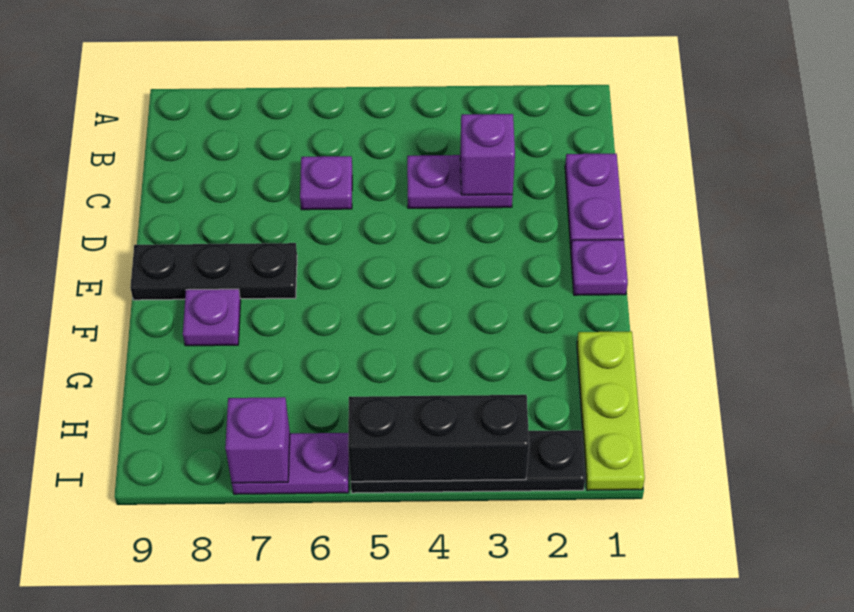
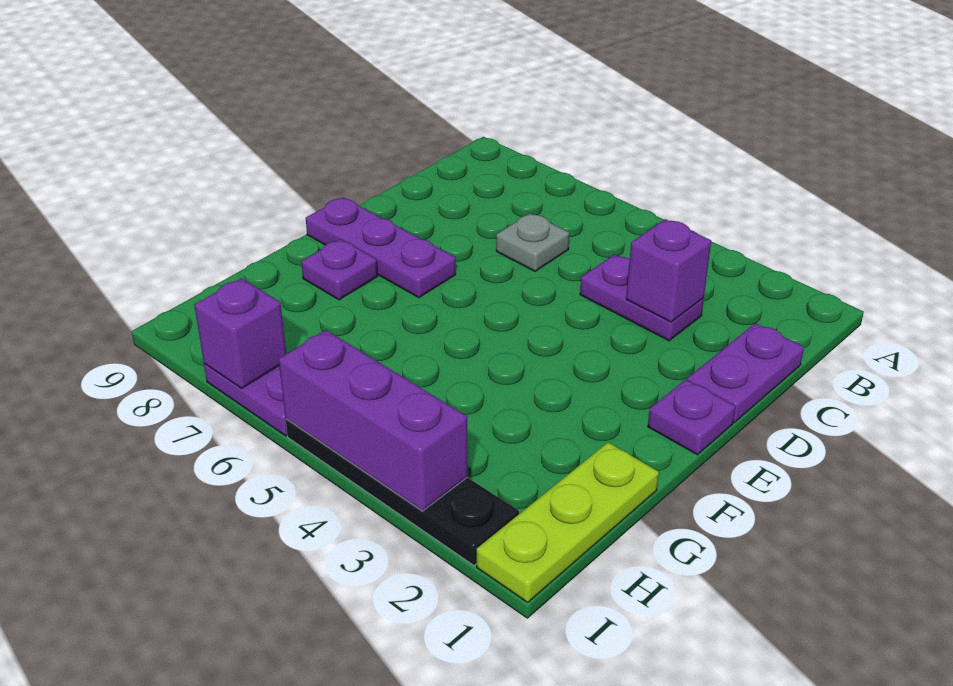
purple plate C6 level 1 -> grey plate C6 level 1
black plate E7:E9 level 1 -> purple plate E7:E9 level 1
black brick I3:I5 level 2 -> purple brick I3:I5 level 2

